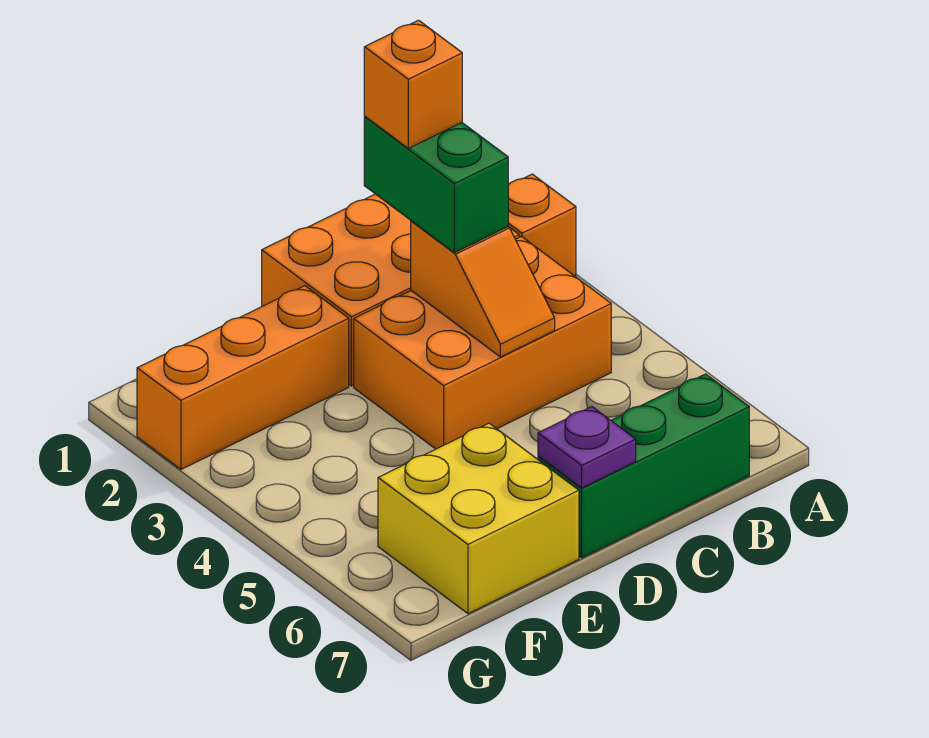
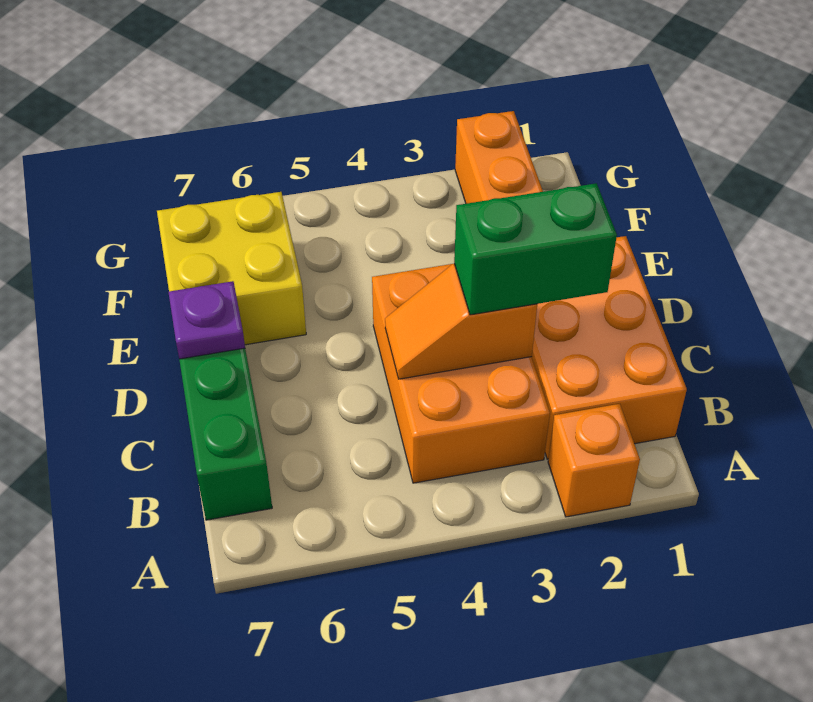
orange brick C2 level 4 -> none

